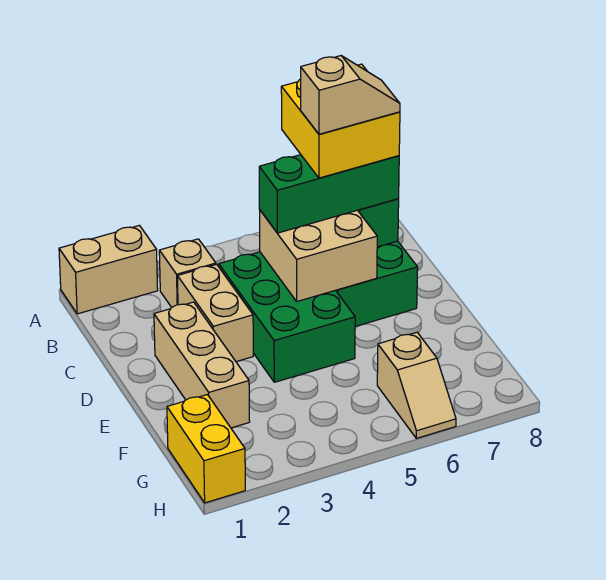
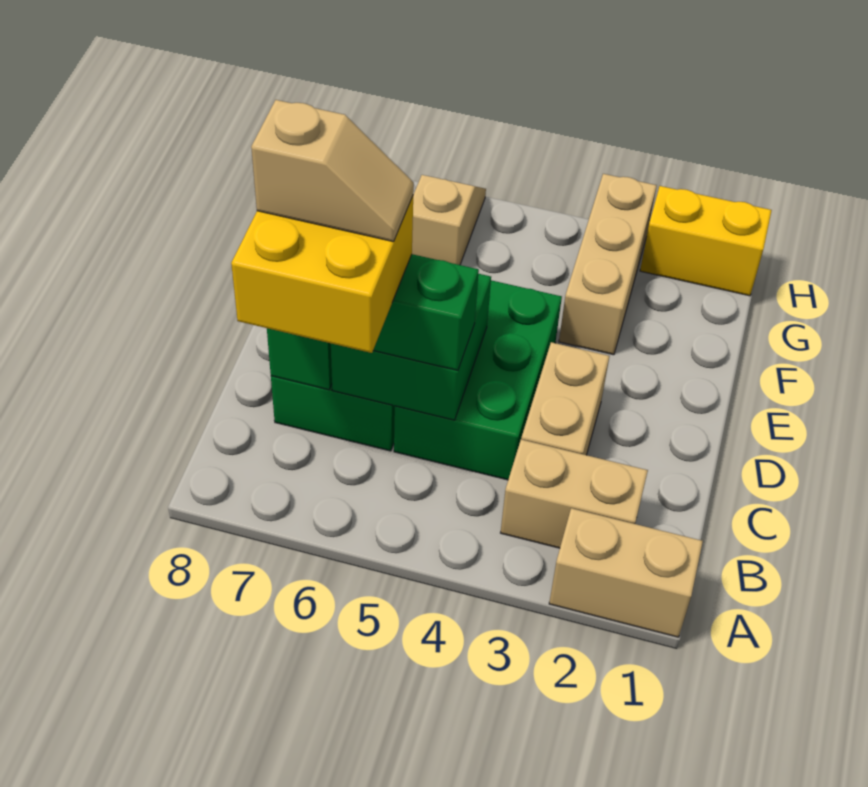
tan brick B3 level 1 -> tan brick B2:B3 level 1
tan brick C5:D6 level 2 -> green brick C5:D6 level 2
tan slope C6:C7 level 5 top 6 -> tan slope C6:C7 level 5 top 7
tan brick D2:F2 level 1 -> tan brick F3:H3 level 1
yellow brick G1:H1 level 1 -> yellow brick H1:H2 level 1

